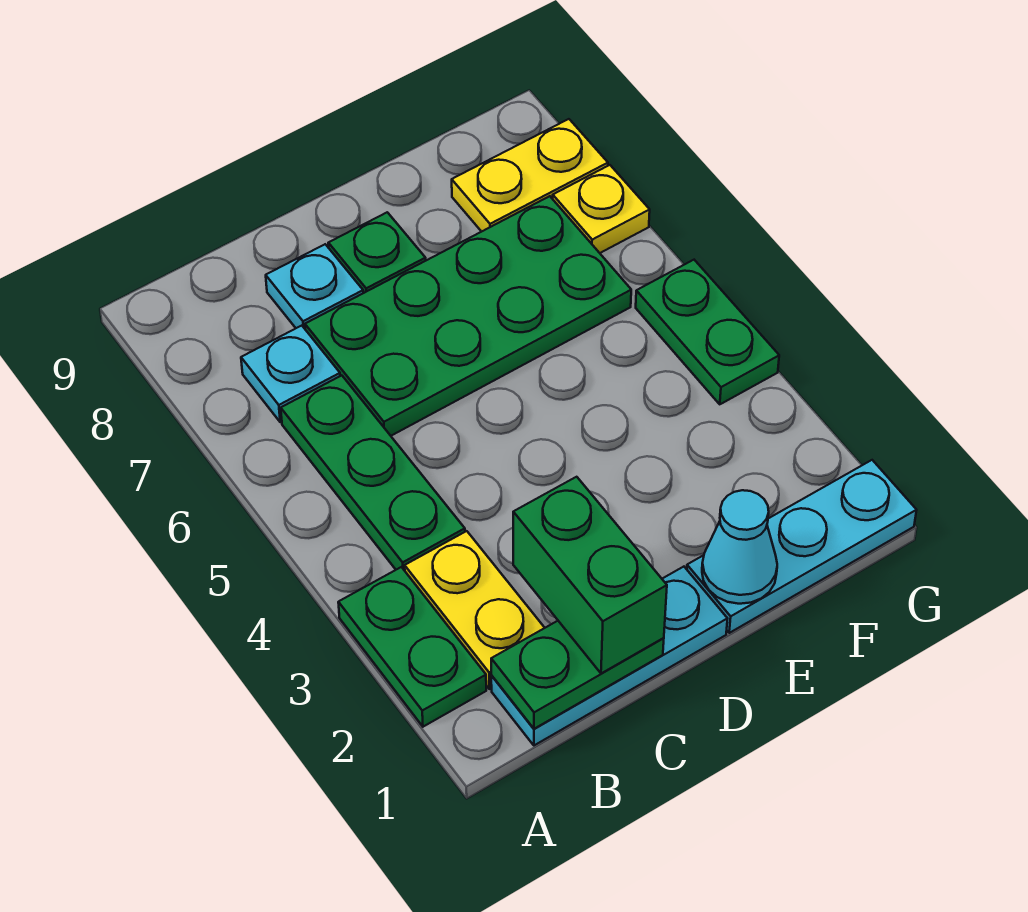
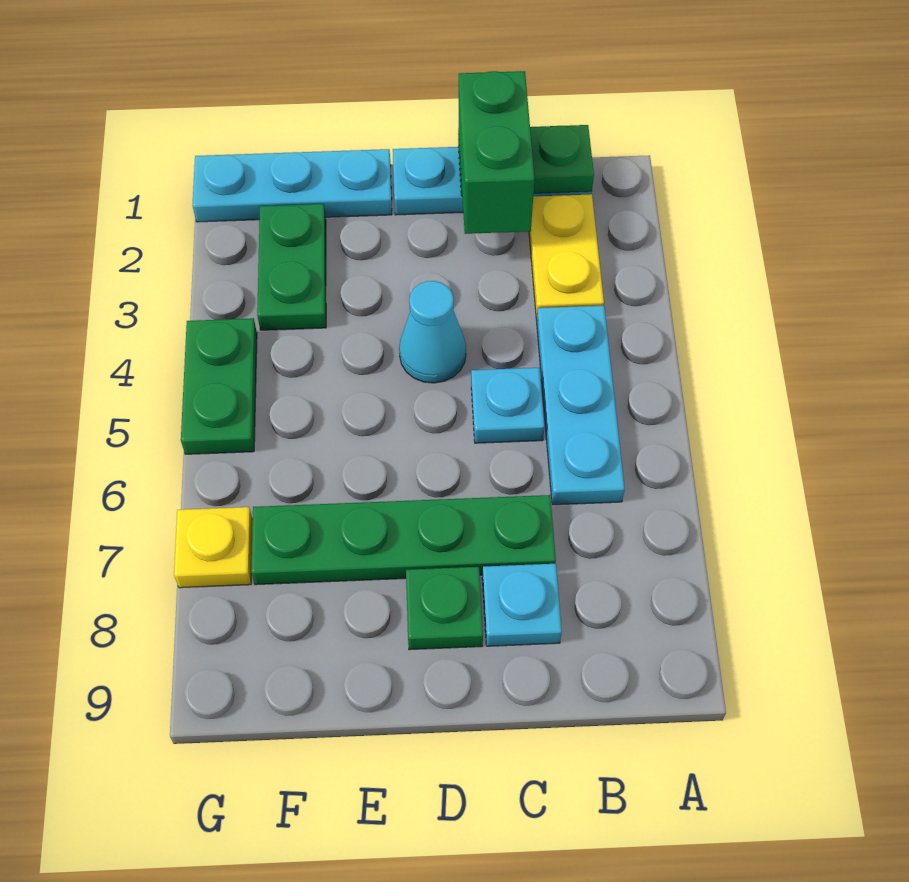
green plate A2:A3 level 1 -> green plate F2:F3 level 1
green plate B4:B6 level 1 -> cyan plate B4:B6 level 1
cyan plate B7 level 1 -> cyan plate C5 level 1
green plate C6:F7 level 1 -> green plate C7:F7 level 1
cyan cone E1 level 2 -> cyan cone D4 level 1
yellow plate F8:G8 level 1 -> none

